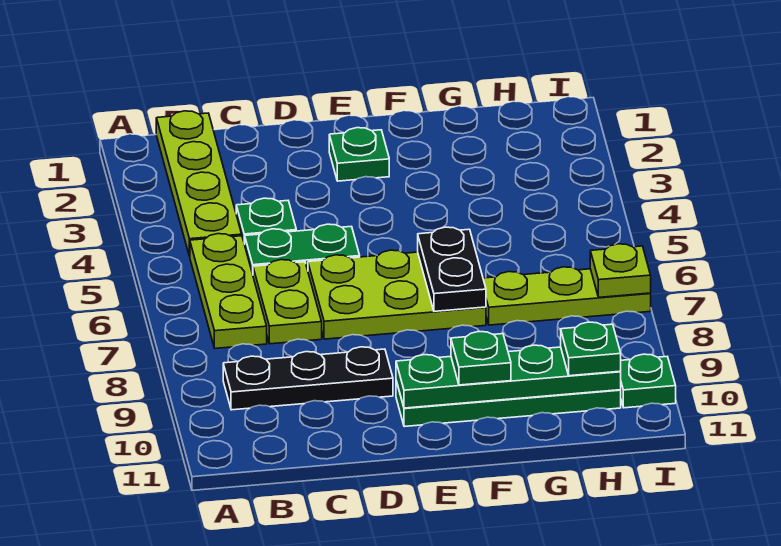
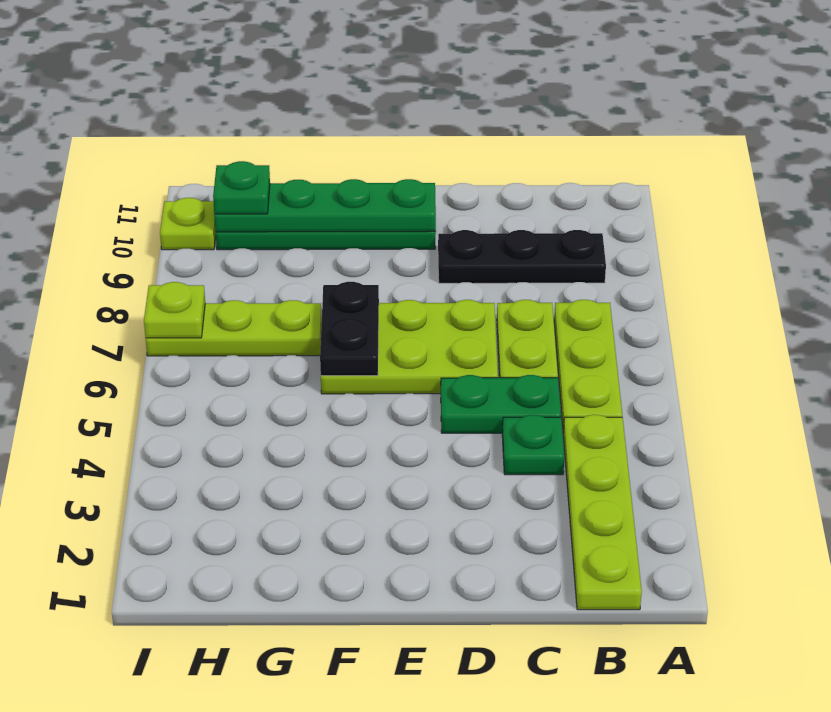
green plate E2 level 1 -> none
green plate F10 level 3 -> none
green plate I10 level 1 -> lime plate I10 level 1

